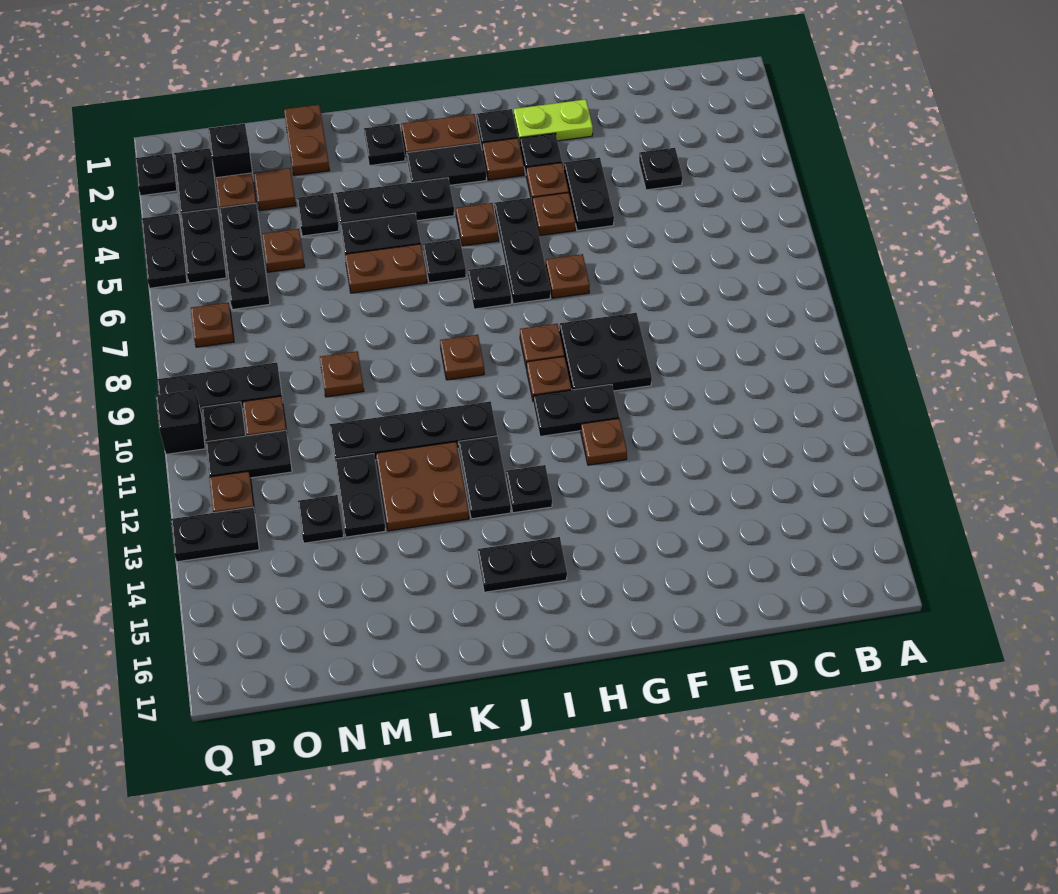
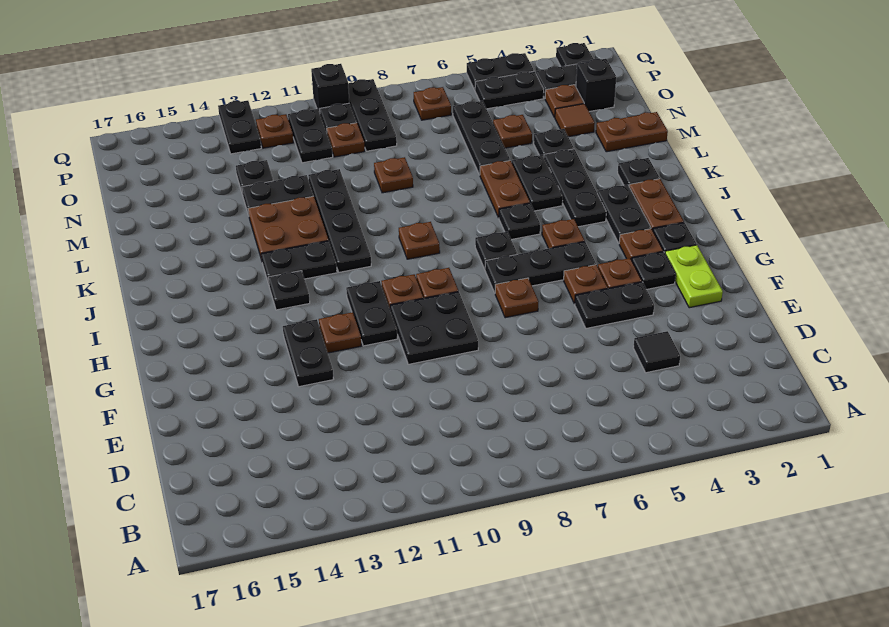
black plate D4 level 1 -> black tile D4 level 1
black plate I15:J15 level 1 -> black plate F13:G13 level 1
black plate O4:O6 level 1 -> black plate M6:O6 level 1

